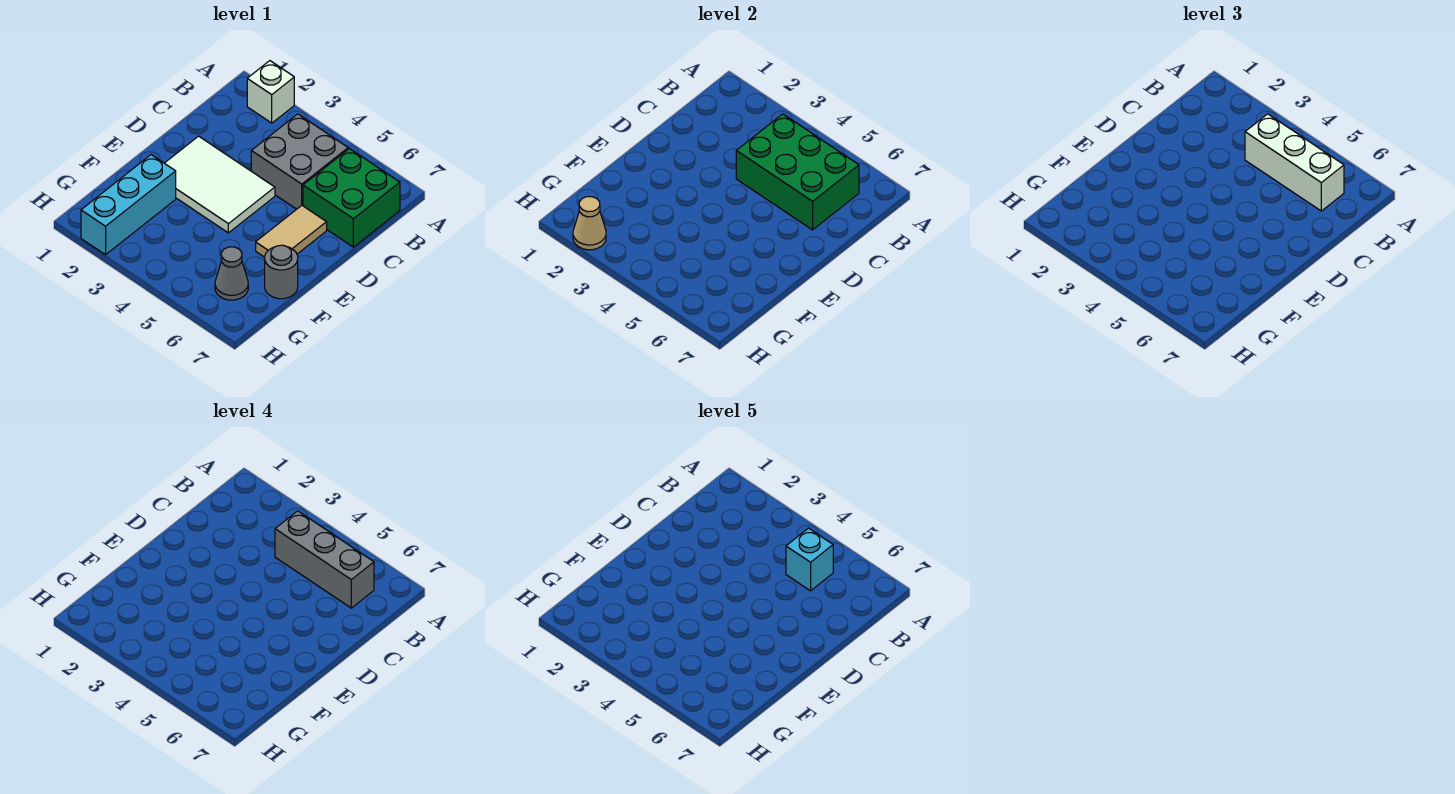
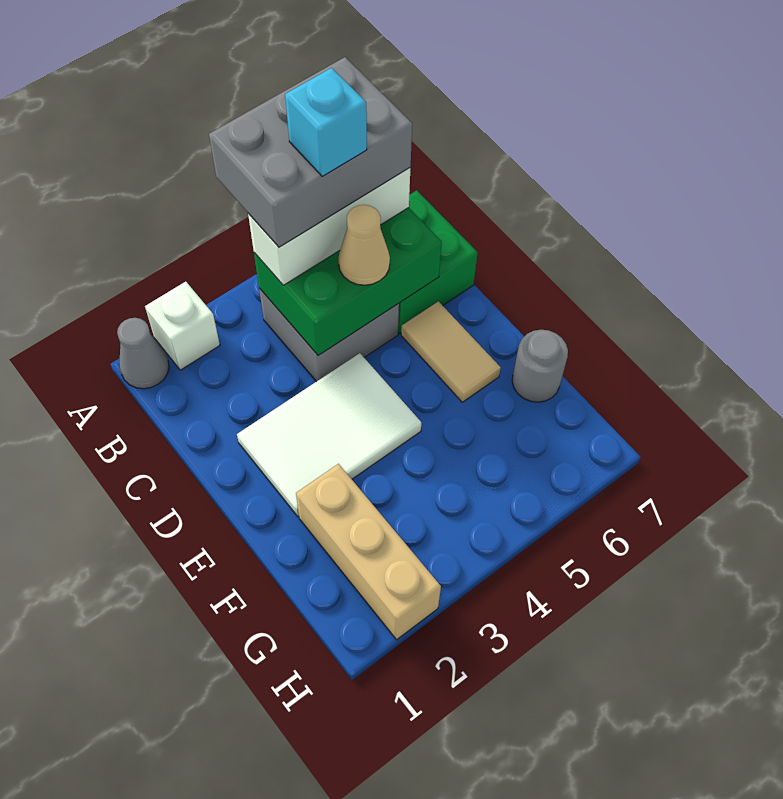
grey brick B4:B6 level 4 -> grey brick A4:B6 level 4
cyan brick F2:H2 level 1 -> tan brick F2:H2 level 1
grey cone G6 level 1 -> grey cone A1 level 1
tan cone H2 level 2 -> tan cone C5 level 3

